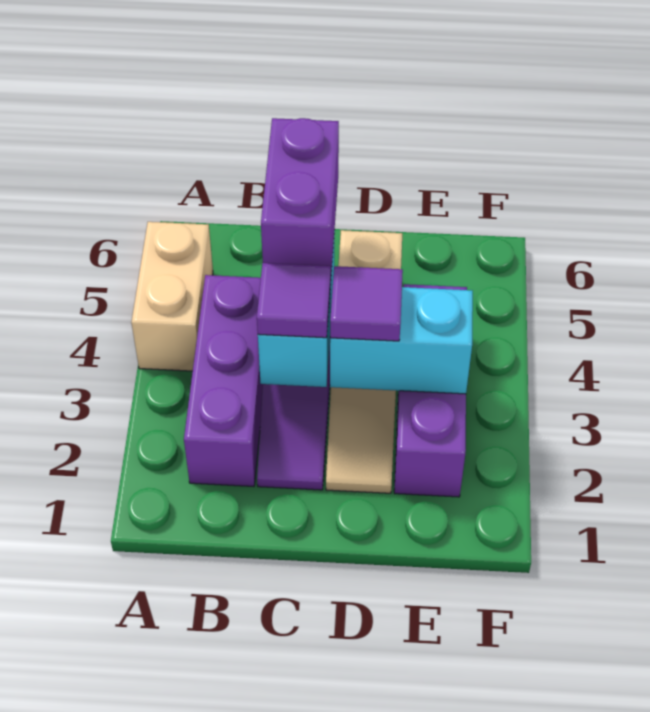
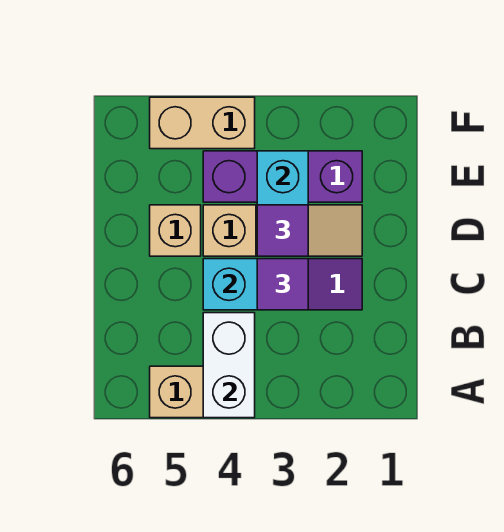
none -> white brick A4:B4 level 2
purple brick B2:B4 level 1 -> none
purple brick C4:C5 level 3 -> none
none -> tan brick F4:F5 level 1

